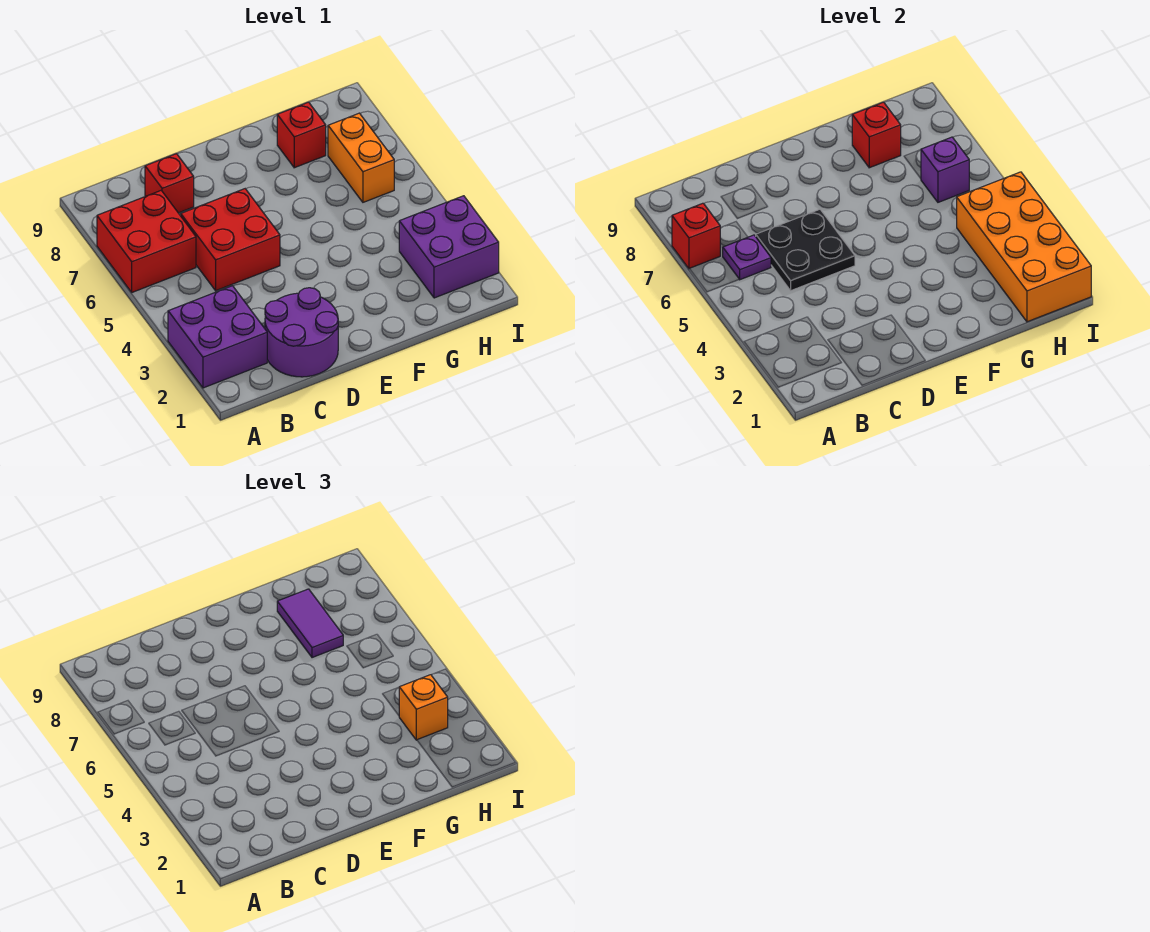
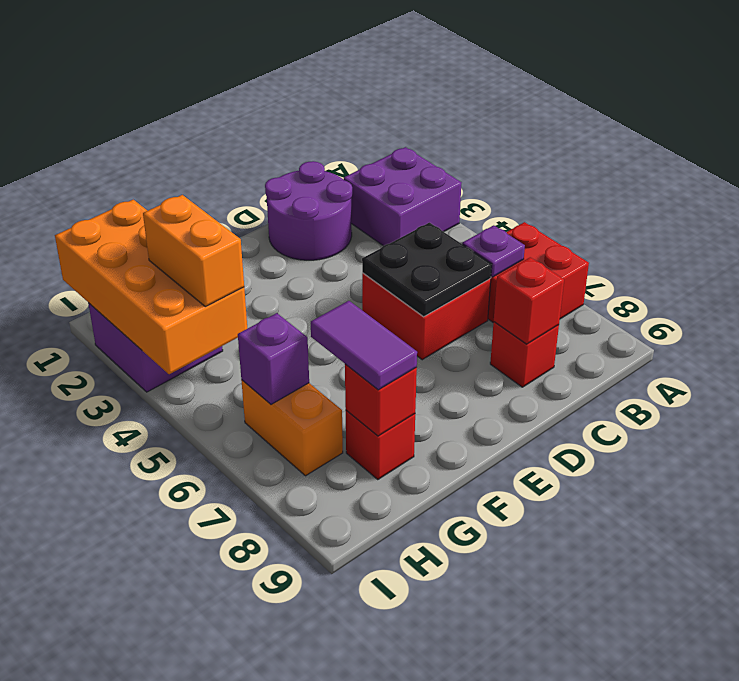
red brick A7 level 2 -> red brick C8 level 2
orange brick H3 level 3 -> orange brick H3:H4 level 3

